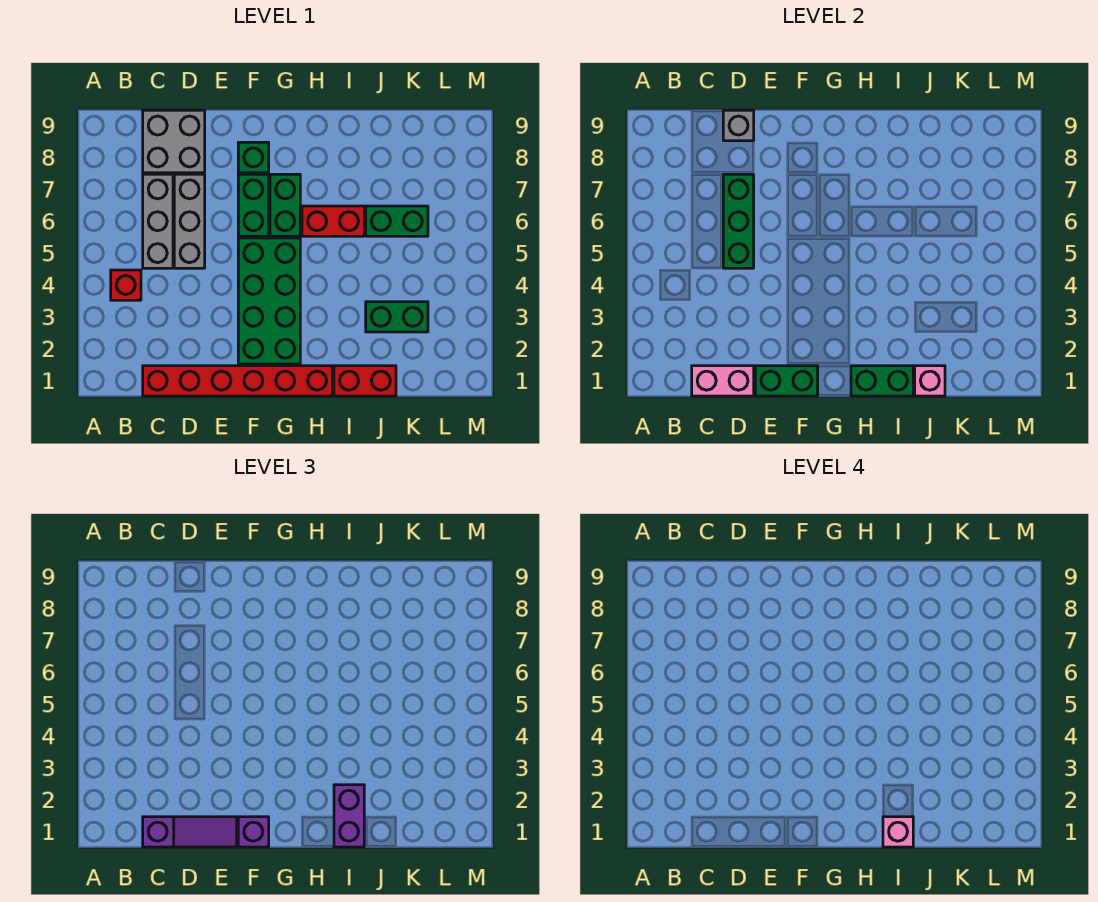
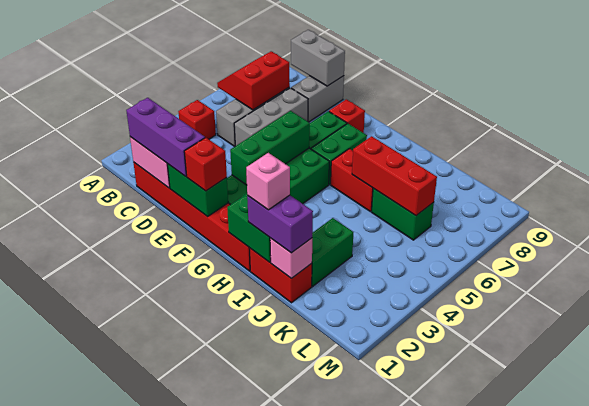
none -> red slope B6:C7 level 2 top C
purple slope C1:E1 level 3 top C -> purple brick C1:E1 level 3
grey brick C8:D9 level 1 -> grey brick D8:D9 level 1
green brick D5:D7 level 2 -> green brick F3:F5 level 2
grey brick D9 level 2 -> grey brick C9:D9 level 2
purple brick F1 level 3 -> red brick F1 level 3
green brick F8 level 1 -> red brick F8 level 1
purple brick I1:I2 level 3 -> purple brick I1:J1 level 3
none -> red brick I6:K6 level 2
green brick J3:K3 level 1 -> green brick J2:J3 level 1

